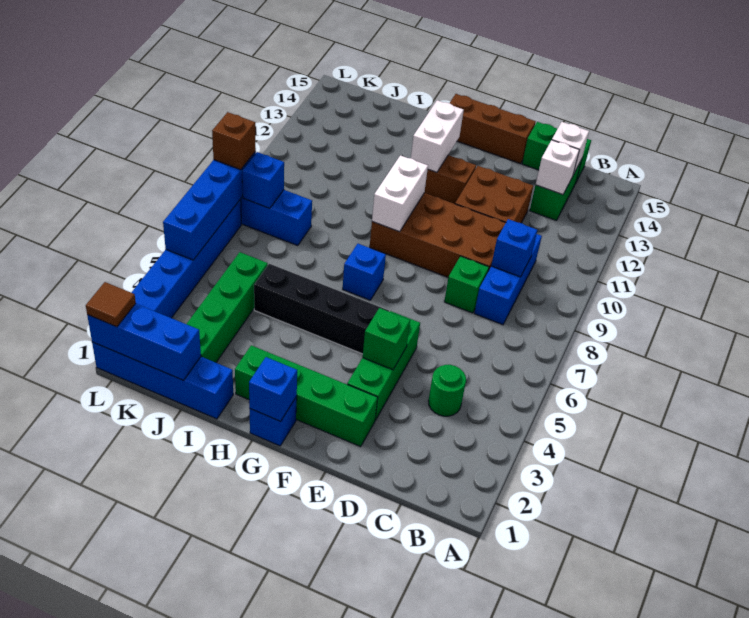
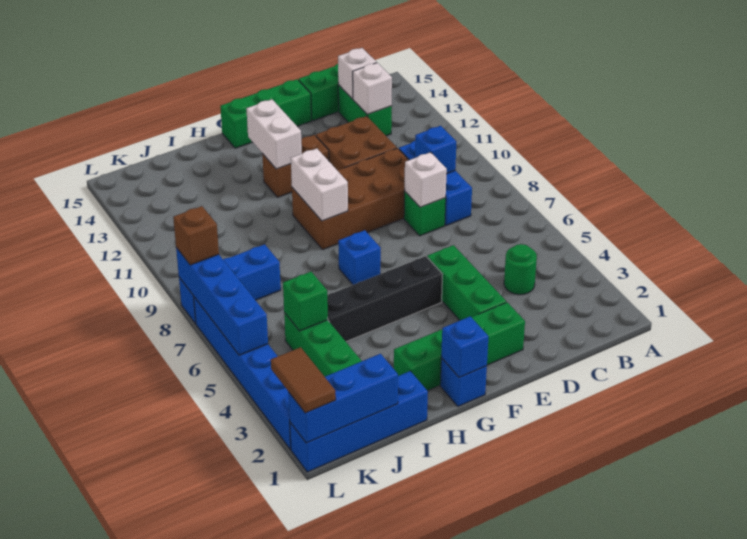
none -> white brick D8 level 2
green brick E4 level 2 -> green brick J5 level 2
brown brick E15:G15 level 1 -> green brick E15:G15 level 1
blue brick K8 level 2 -> none
brown tile L1 level 3 -> brown tile L1:L2 level 3

